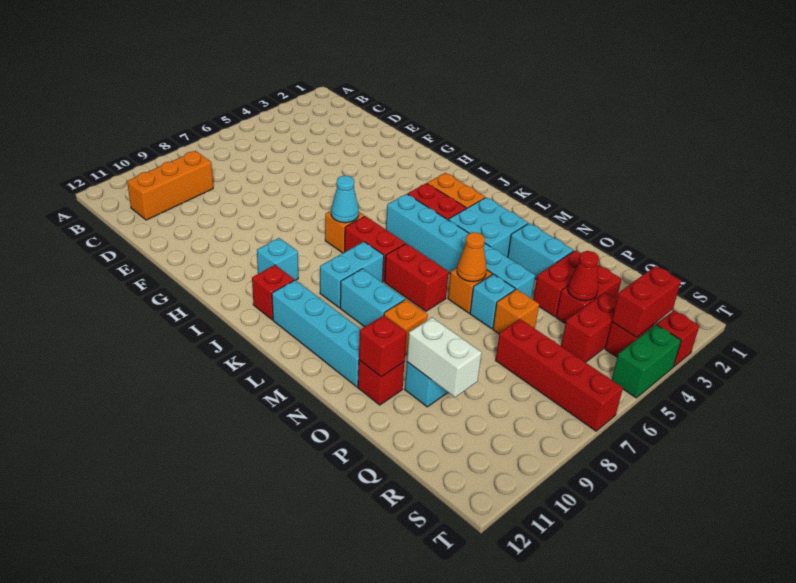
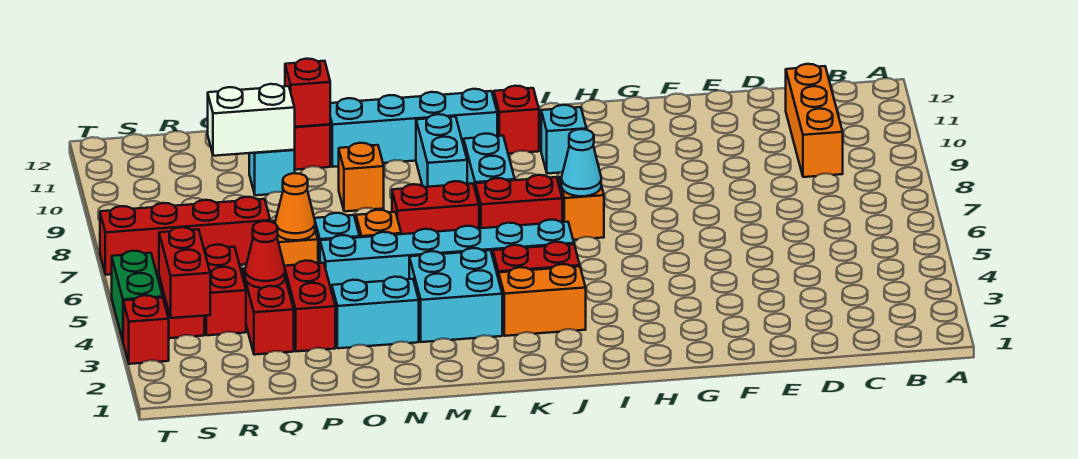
cyan brick L9:M9 level 1 -> cyan brick L9:L10 level 1
orange cone N6 level 2 -> orange cone P6 level 2

